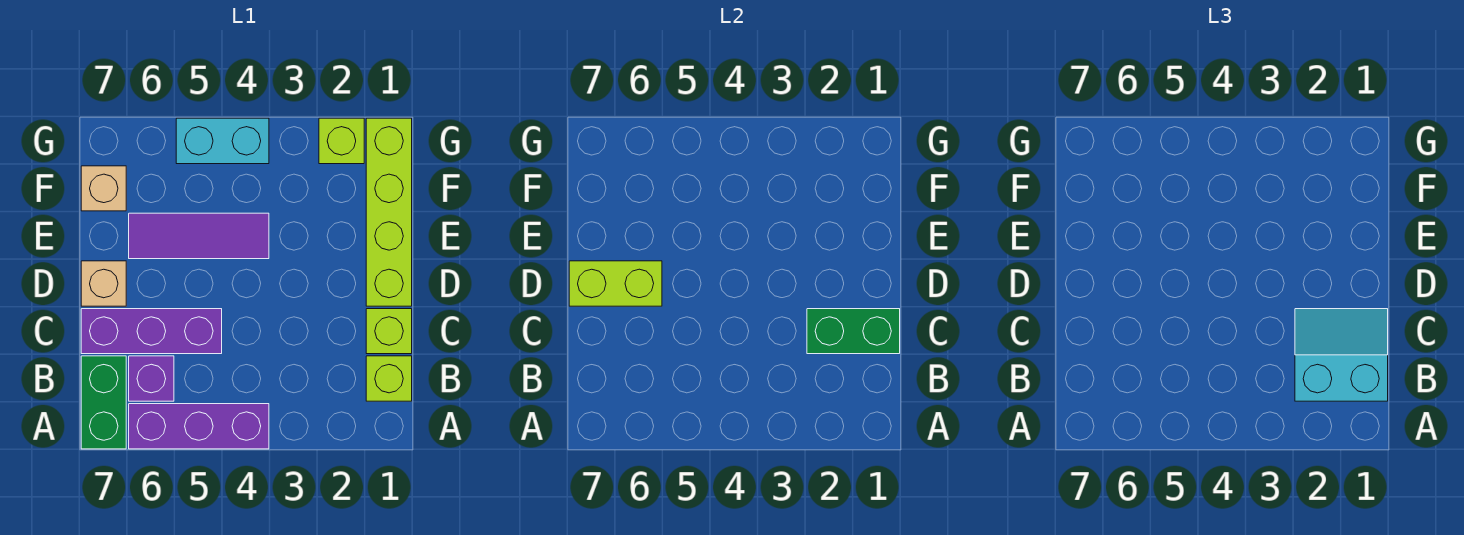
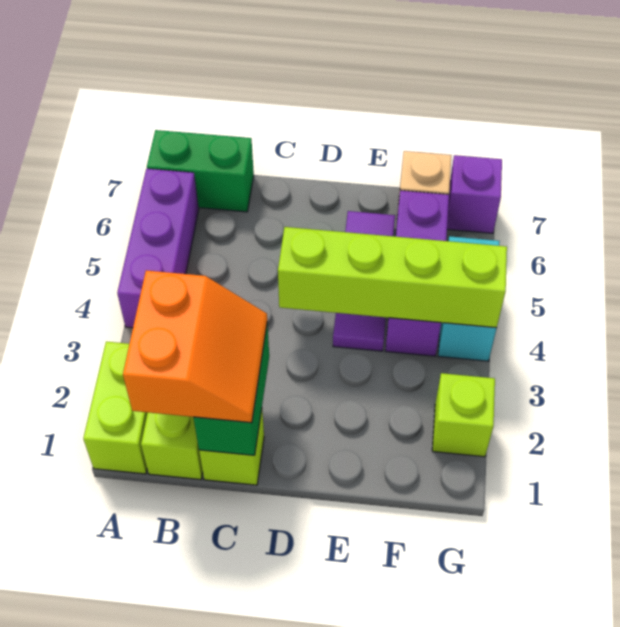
cyan slope B1:C2 level 3 top B -> orange slope B1:C2 level 3 top B
purple brick B6 level 1 -> purple brick G7 level 1
purple brick C5:C7 level 1 -> purple brick F4:F6 level 1
lime brick D1:G1 level 1 -> lime brick D4:G4 level 2
lime brick D6:D7 level 2 -> lime brick A1:A2 level 1
tan brick D7 level 1 -> none

